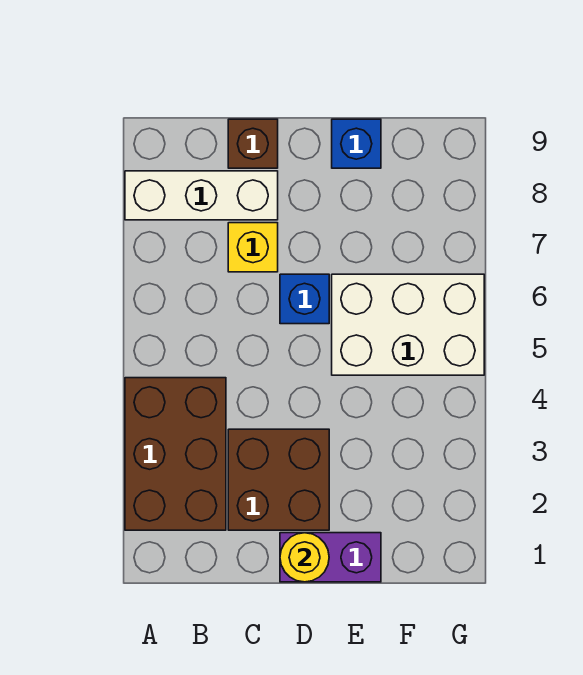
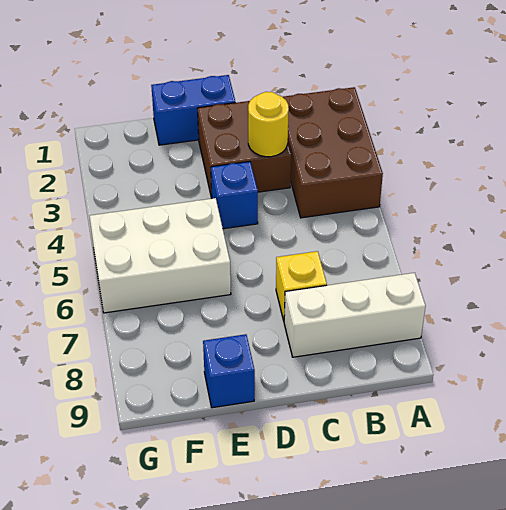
brown brick C9 level 1 -> none
purple brick D1:E1 level 1 -> blue brick D1:E1 level 1
yellow round brick D1 level 2 -> yellow round brick C3 level 2
blue brick D6 level 1 -> blue brick D4 level 1

